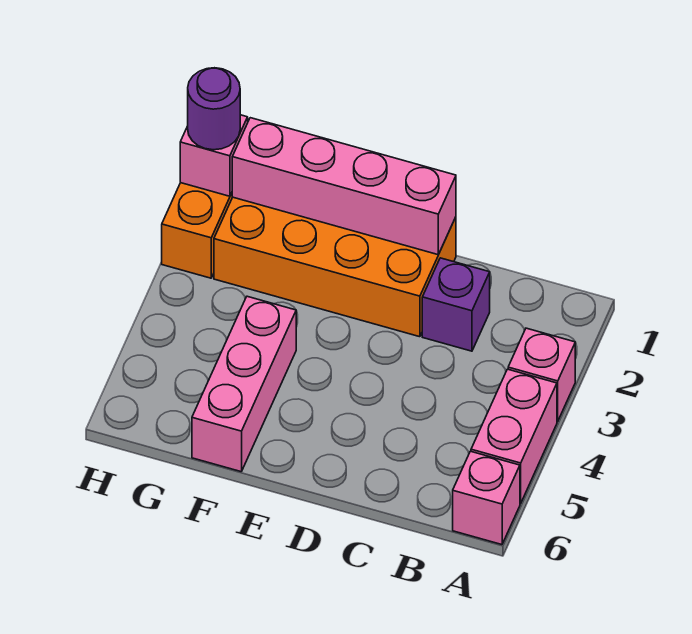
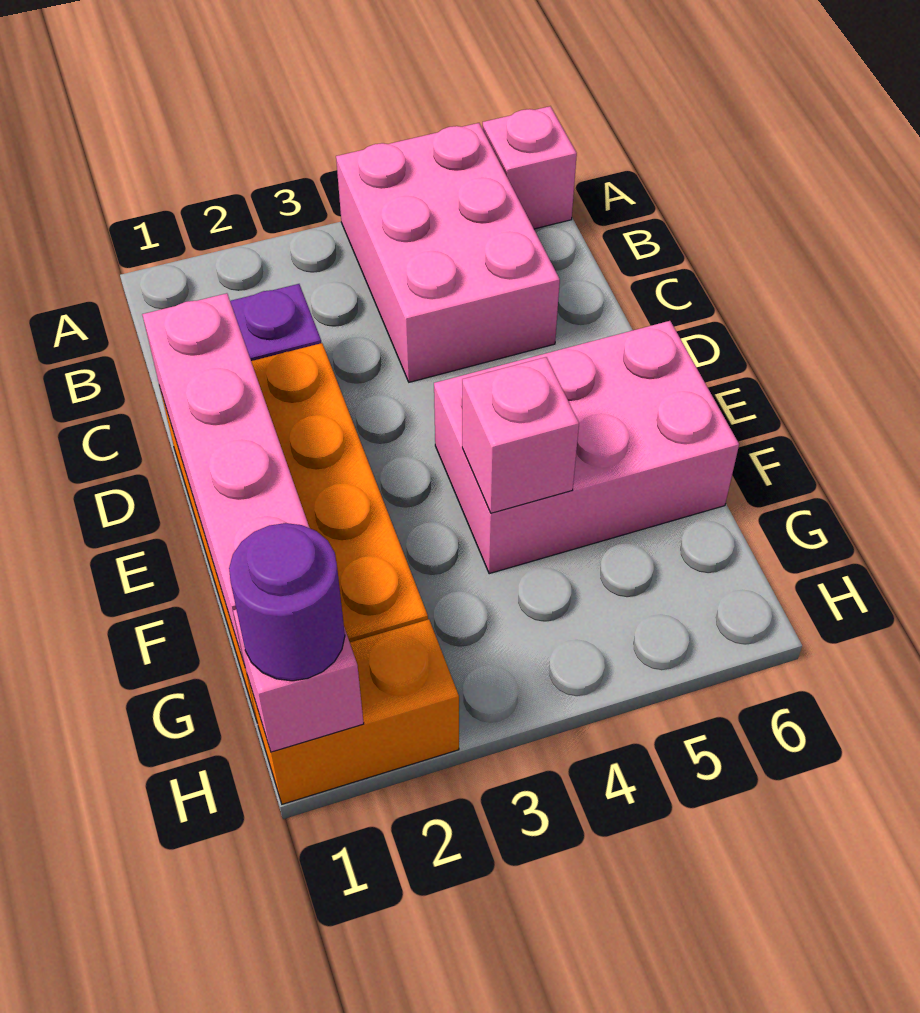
pink brick A3 level 1 -> pink brick F4 level 2
pink brick A4:A5 level 1 -> pink brick A4:C5 level 1
pink brick F4:F6 level 1 -> pink brick E4:F6 level 1

